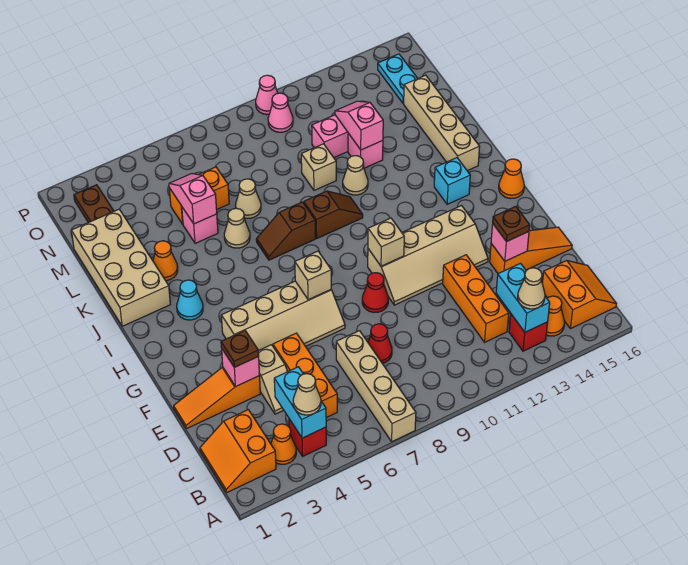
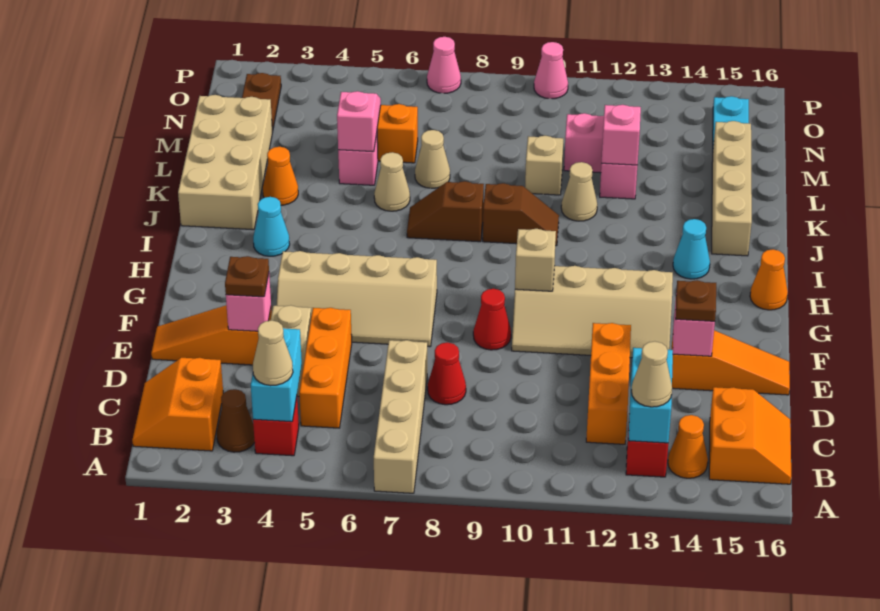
orange cone B3 level 1 -> brown cone B3 level 1
tan brick G7 level 2 -> none
cyan brick I14 level 1 -> cyan cone I14 level 1
pink cone O10 level 1 -> pink cone P7 level 1

